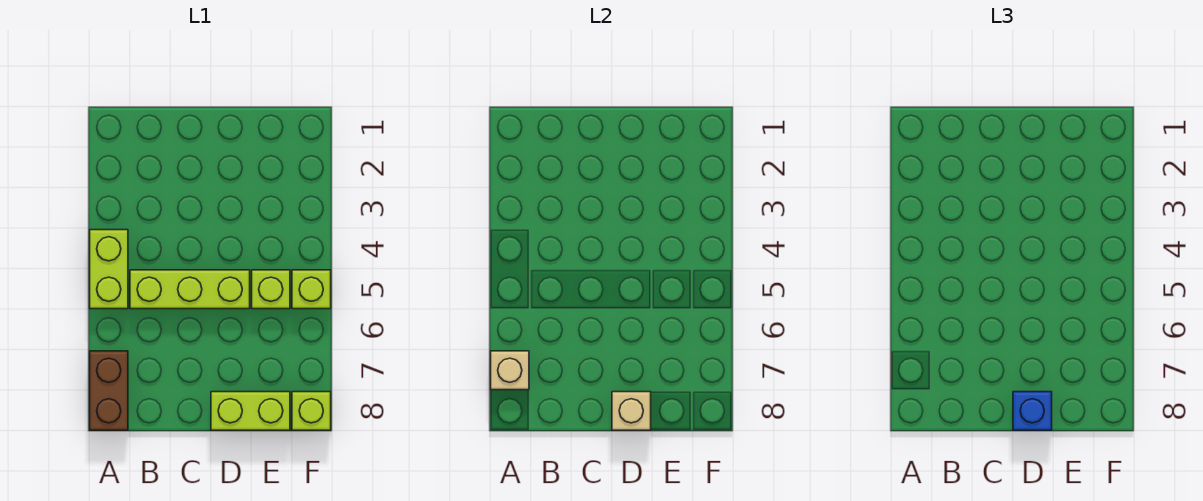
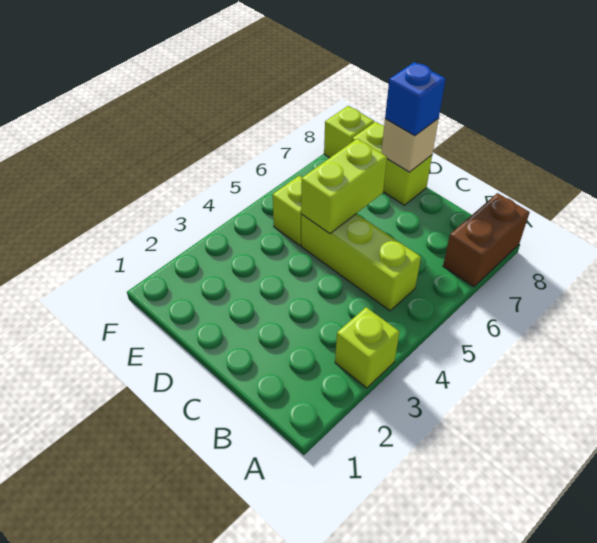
lime brick A4:A5 level 1 -> lime brick D5:D6 level 2
tan brick A7 level 2 -> none
lime brick F5 level 1 -> lime brick A3 level 1

